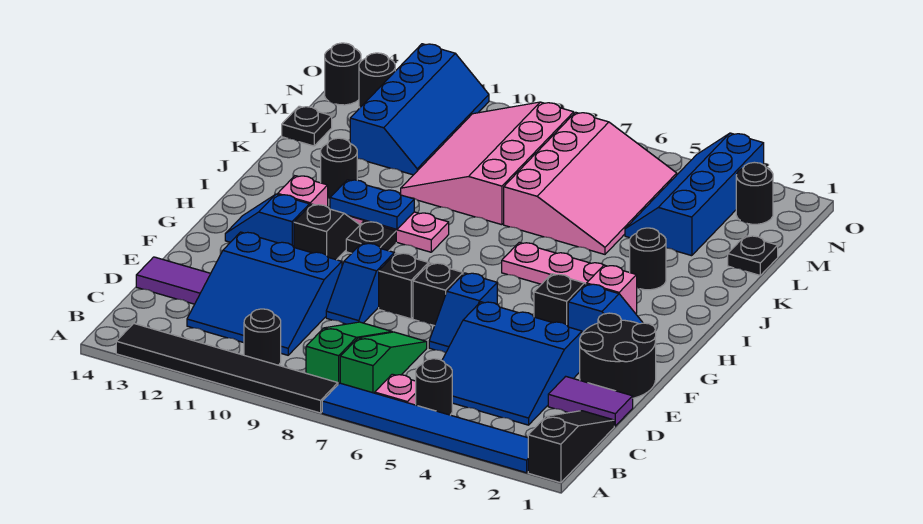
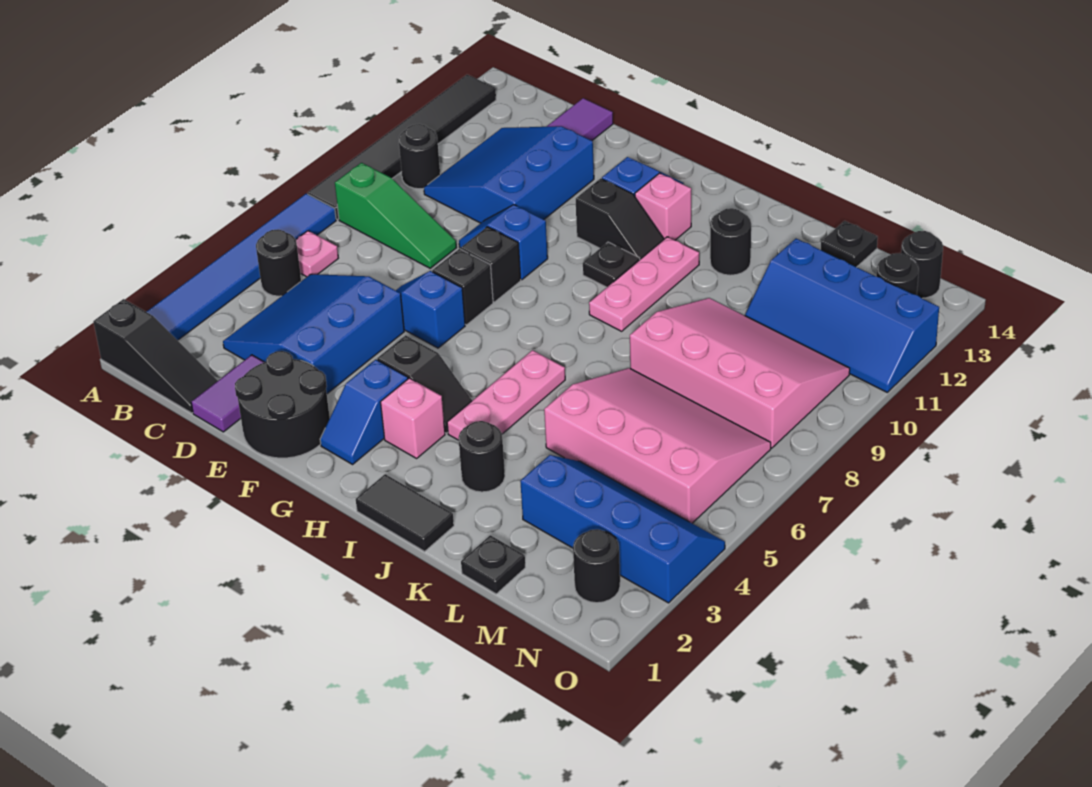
green slope B7:D7 level 1 top B -> none
none -> black tile I1:J1 level 1
blue plate I10:I11 level 2 -> none
pink slope K5:N7 level 1 top 7 -> pink slope K5:N7 level 1 top 5

